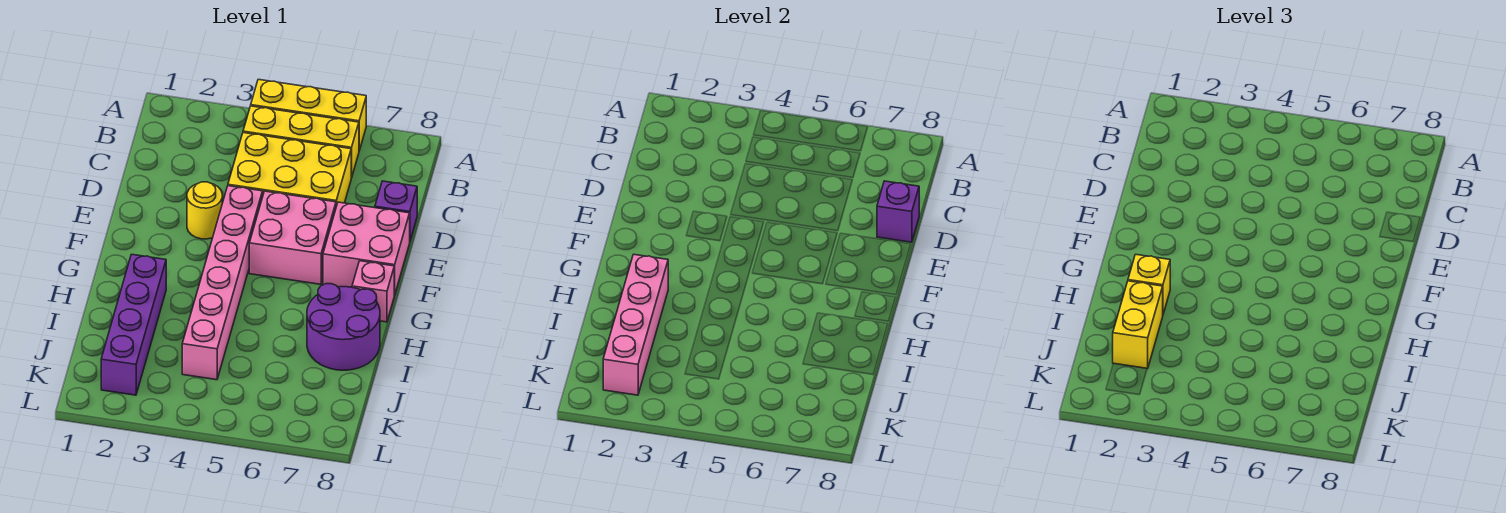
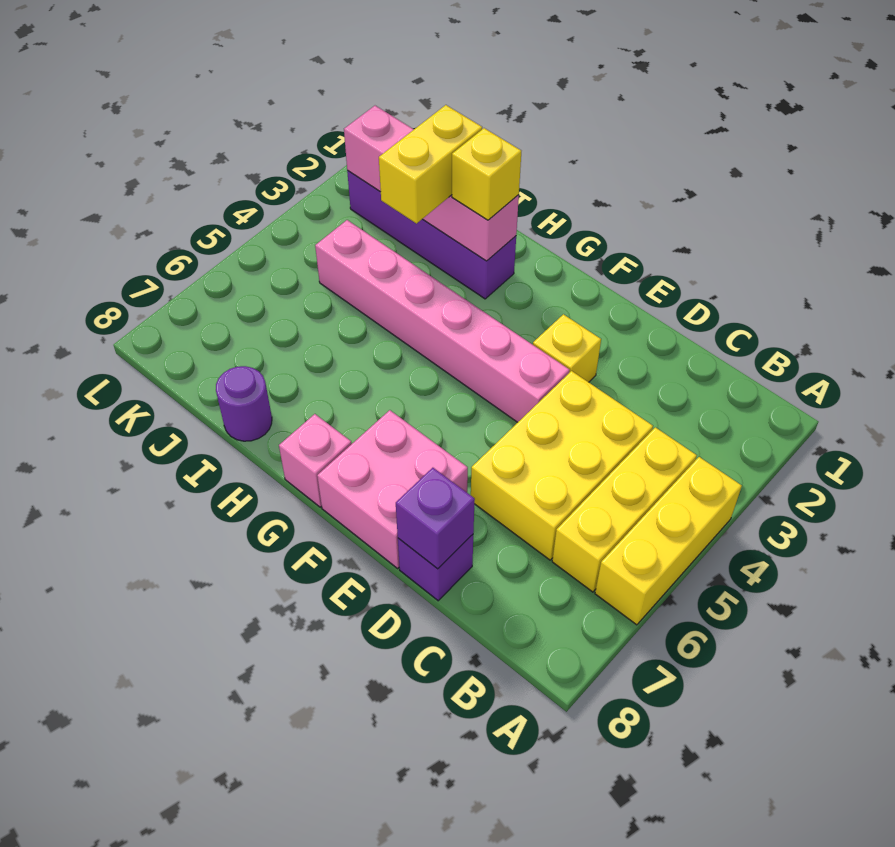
yellow round brick E3 level 1 -> yellow brick E3 level 1
pink brick E5:F6 level 1 -> none
purple round brick H7:I8 level 1 -> purple round brick I8 level 1
yellow brick I2:J2 level 3 -> yellow brick I2:I3 level 3

